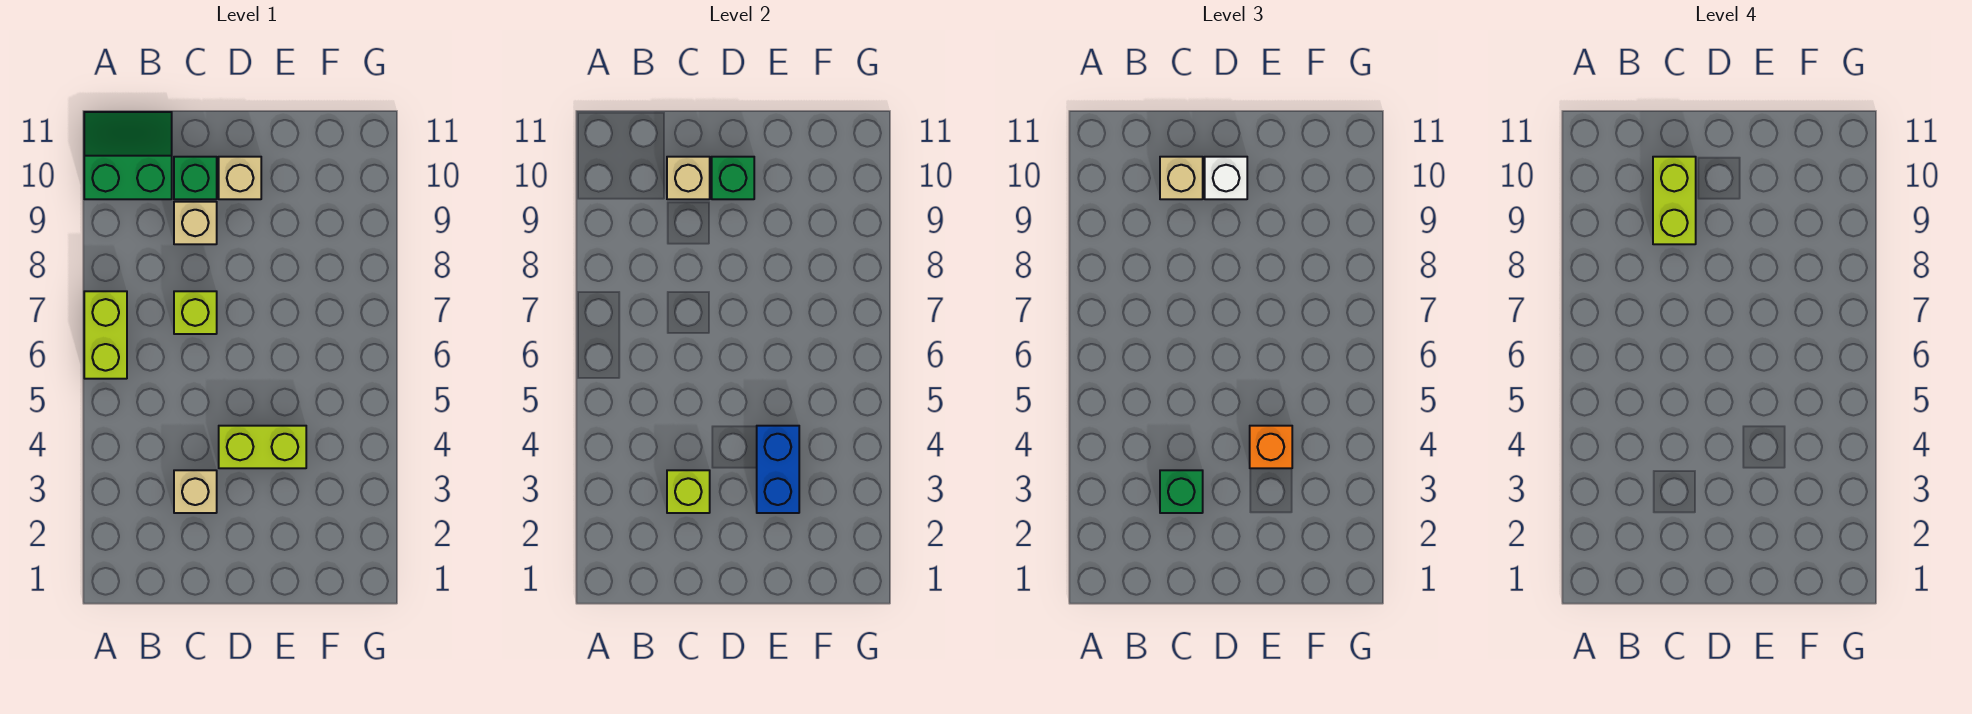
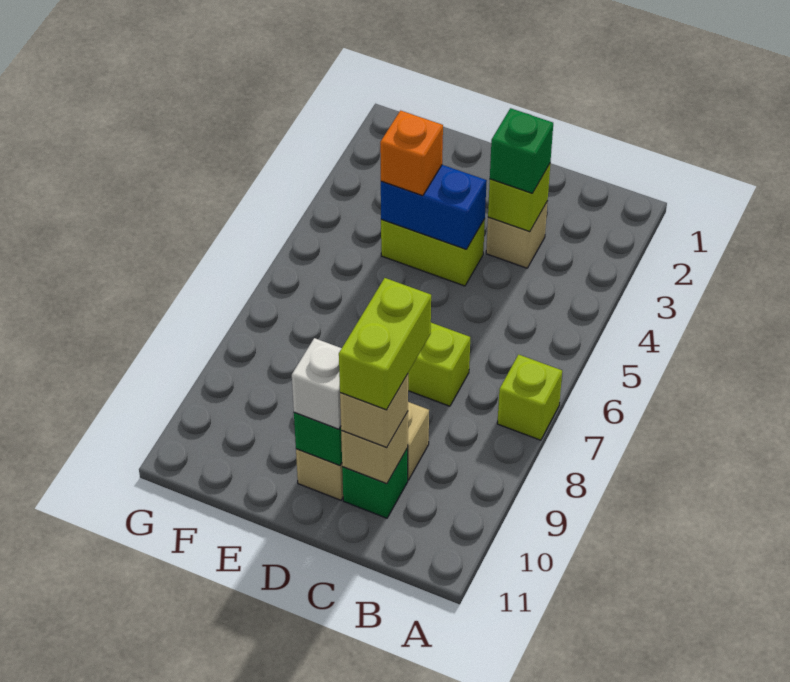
lime brick A6:A7 level 1 -> lime brick A7 level 1
green slope A10:B11 level 1 top 10 -> none
blue brick E3:E4 level 2 -> blue brick D4:E4 level 2

